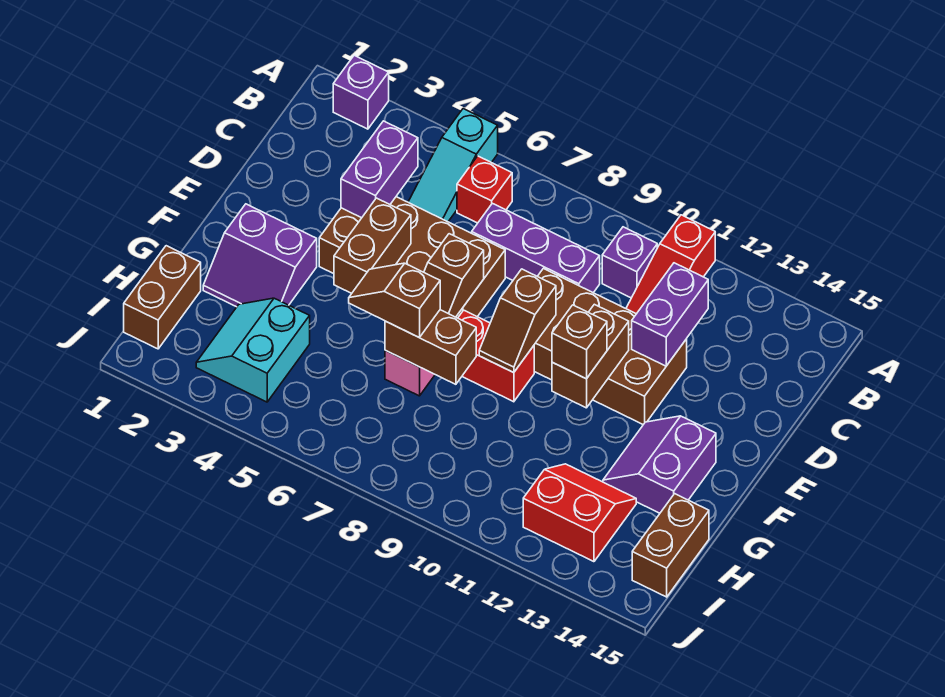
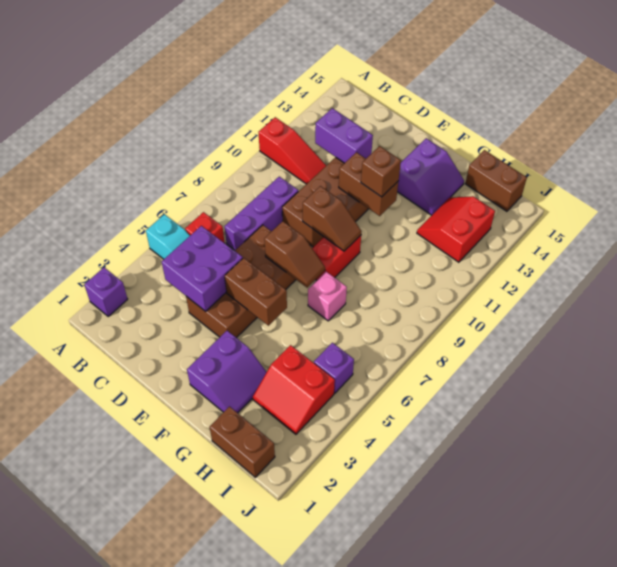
purple brick B10 level 1 -> purple brick I5 level 1
purple brick C4:D4 level 2 -> purple brick C4:D5 level 2
purple slope F13:G14 level 1 top 14 -> purple slope F13:G14 level 1 top F
brown slope G6:G7 level 3 top 7 -> none
brown brick G7:G8 level 2 -> none
cyan slope H3:I4 level 1 top 4 -> red slope H3:I4 level 1 top 4

